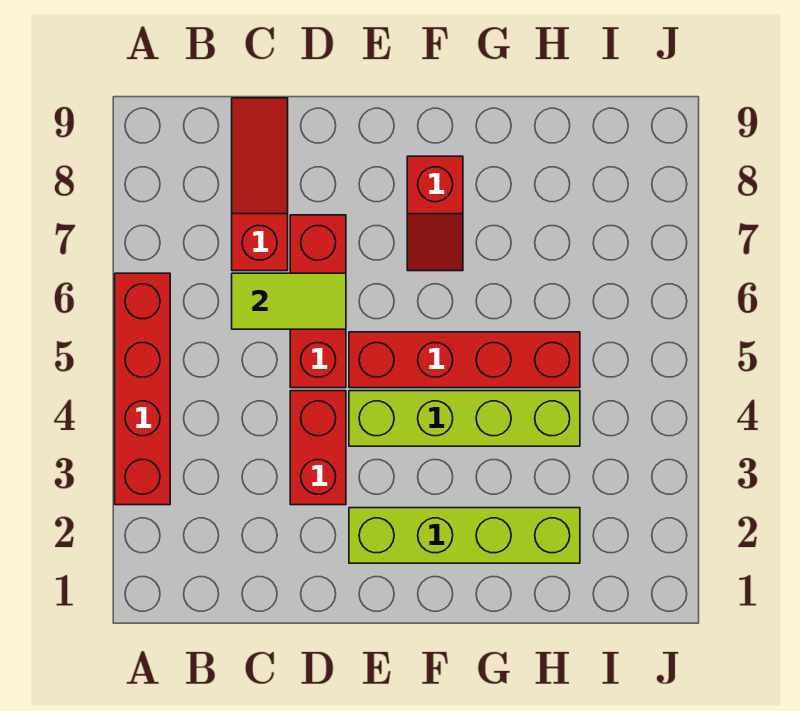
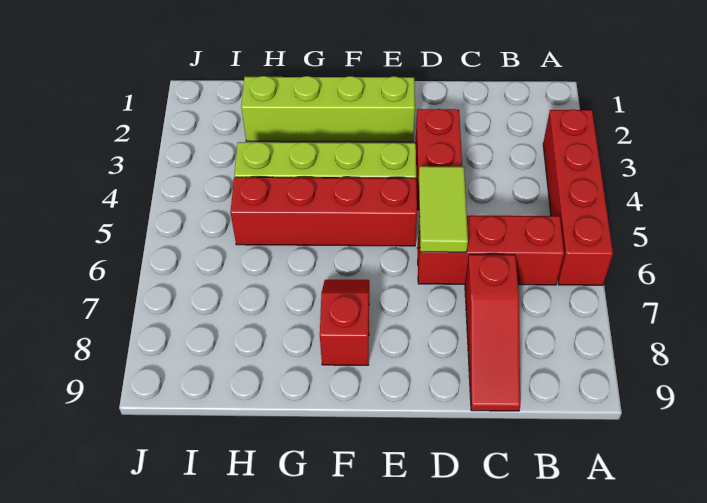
lime tile C6:D6 level 2 -> lime tile D5:D6 level 2
red brick D5:D7 level 1 -> red brick B6:D6 level 1

